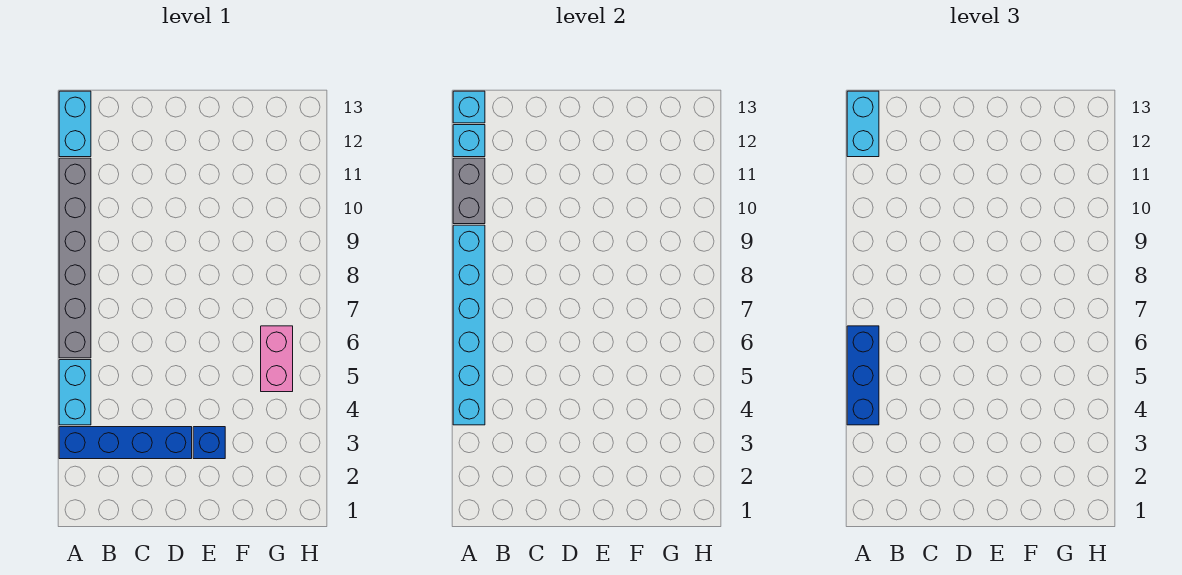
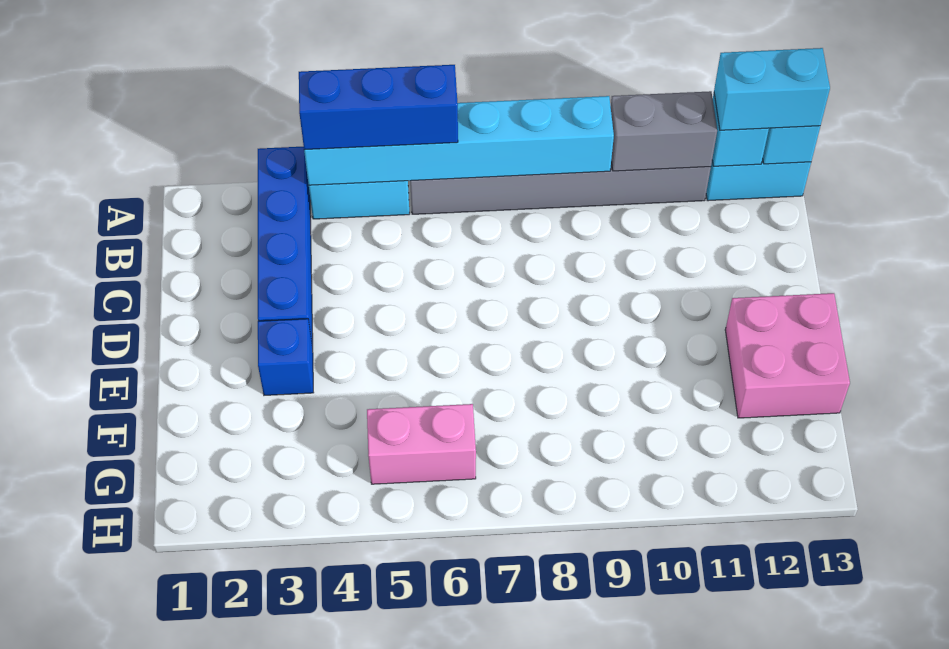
none -> pink brick E12:F13 level 1

